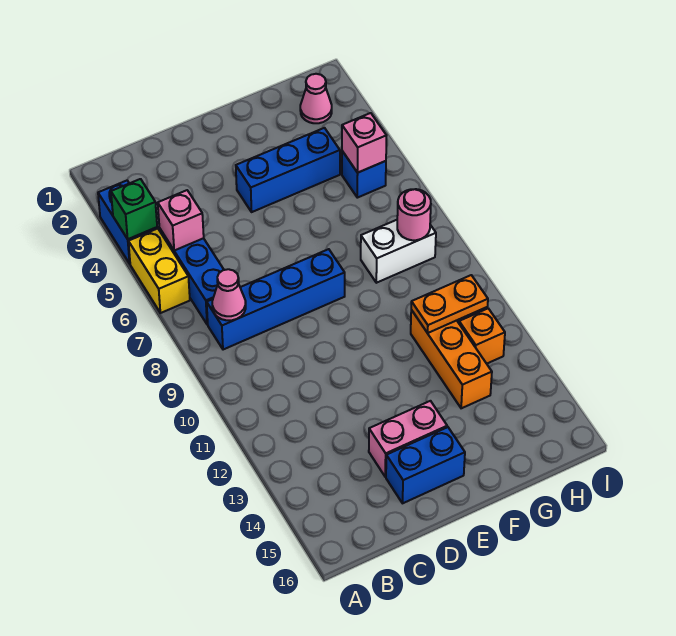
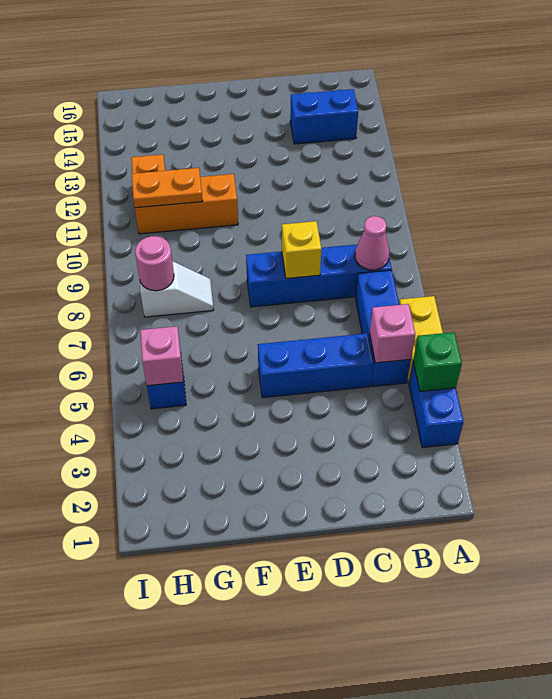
none -> yellow brick D8 level 2
pink brick D14:E14 level 1 -> none
blue brick D15:E15 level 1 -> blue brick B14:C14 level 1
blue brick E4:G4 level 1 -> blue brick C5:E5 level 1
white brick G8:H8 level 1 -> white slope G8:H8 level 1 top H
orange brick G11:G13 level 1 -> orange brick F11:H11 level 1
pink cone H2 level 1 -> none

